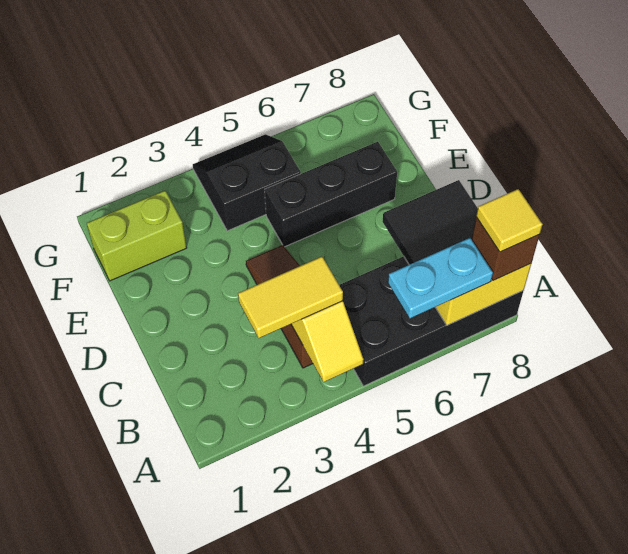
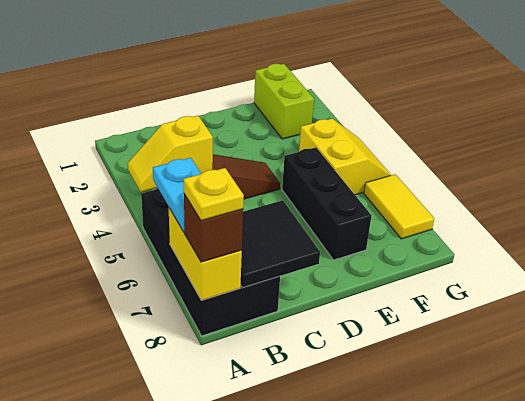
yellow tile A8 level 4 -> yellow plate A8 level 4
yellow tile B3:B4 level 3 -> yellow tile G6:G7 level 1
black slope F4:G5 level 1 top F -> yellow slope F4:G5 level 1 top F

